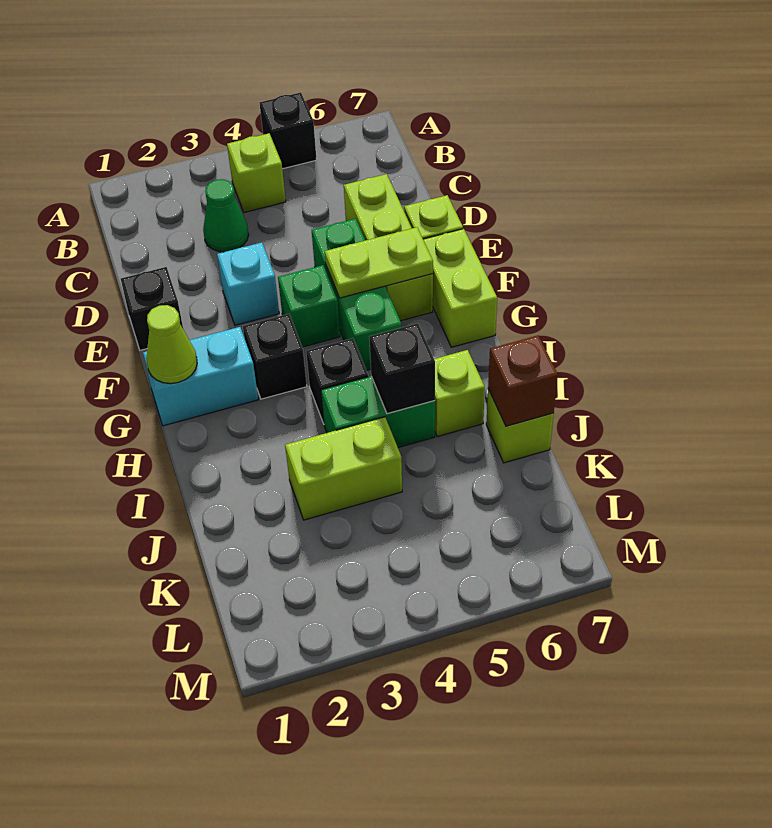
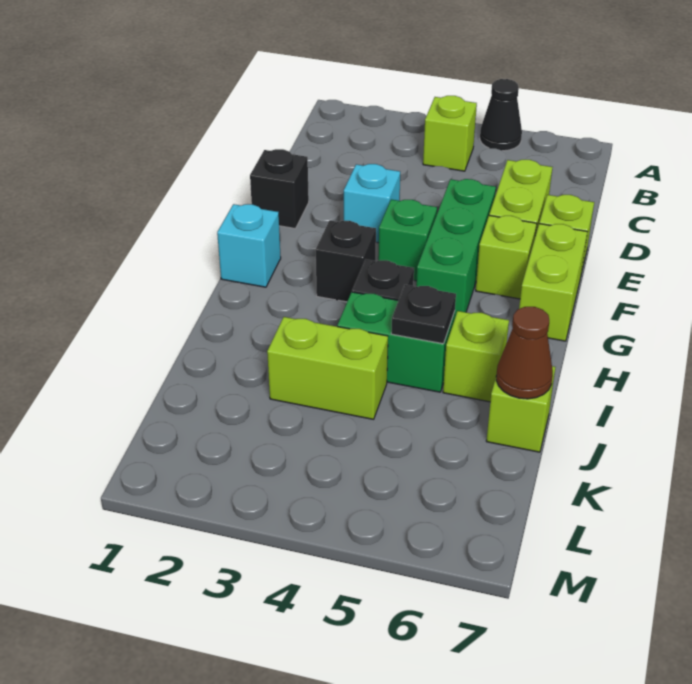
black brick A5 level 1 -> black cone A5 level 1
green cone C3 level 1 -> none
lime plate F5:F6 level 2 -> none
cyan brick G1:G2 level 1 -> cyan brick G1 level 1
lime cone G1 level 2 -> none
black brick I5 level 2 -> black plate I5 level 2
brown brick J7 level 2 -> brown cone J7 level 2

